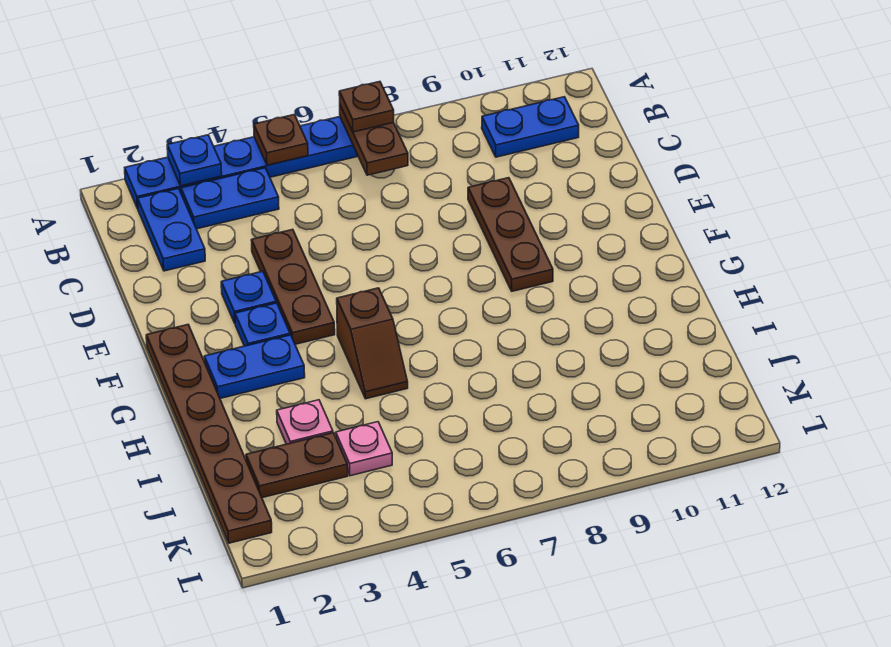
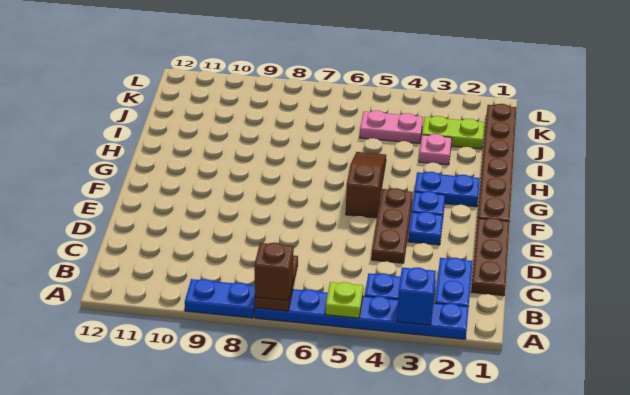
blue plate A3 level 2 -> blue brick A3 level 2
brown plate A5 level 2 -> lime plate A5 level 2
brown plate A7 level 3 -> brown brick A7 level 3
blue plate B10:B11 level 1 -> blue plate A8:A9 level 1
brown plate D9:F9 level 1 -> brown plate C1:E1 level 1
brown slope G5:H5 level 1 top G -> brown slope F5:H5 level 1 top F
brown plate J2:J3 level 1 -> lime plate J2:J3 level 1
pink plate J4 level 1 -> pink plate J4:J5 level 1

